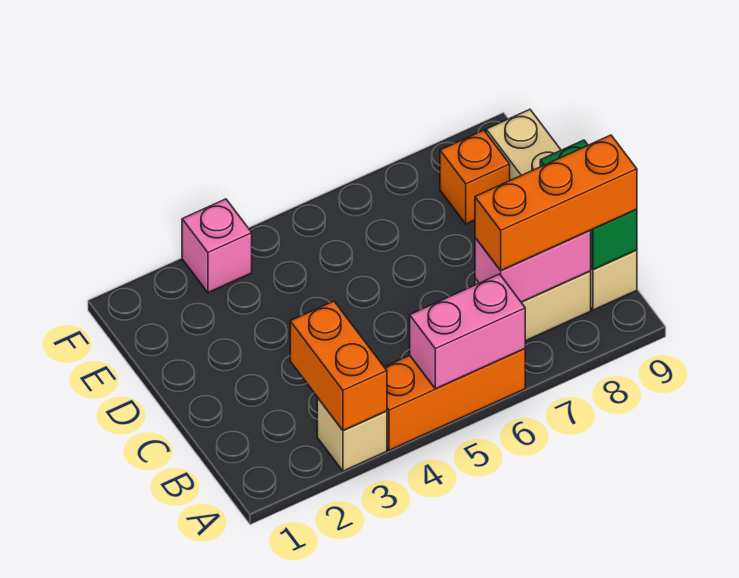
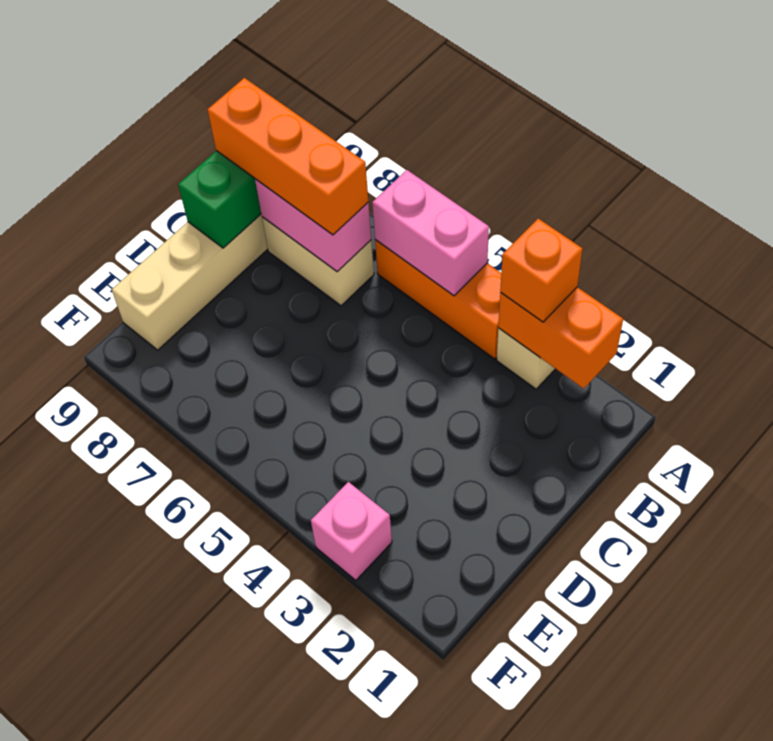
orange brick A3:B3 level 2 -> orange brick A2:A3 level 2
orange brick E8 level 1 -> orange brick A3 level 3

